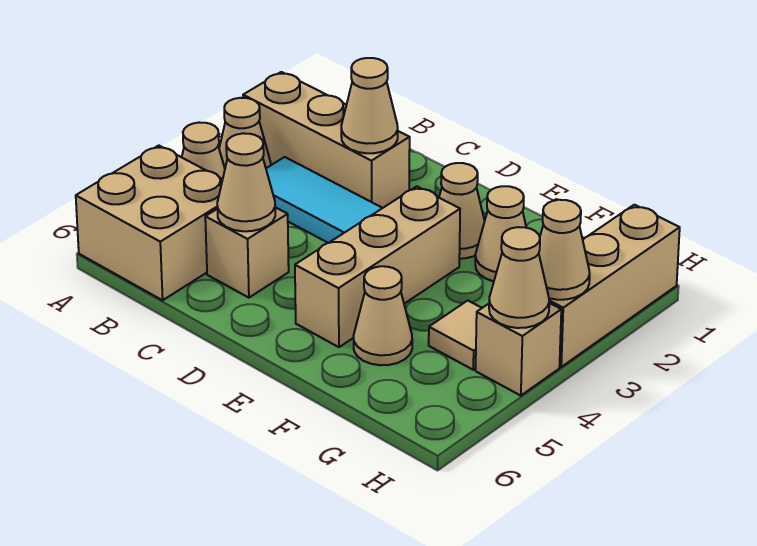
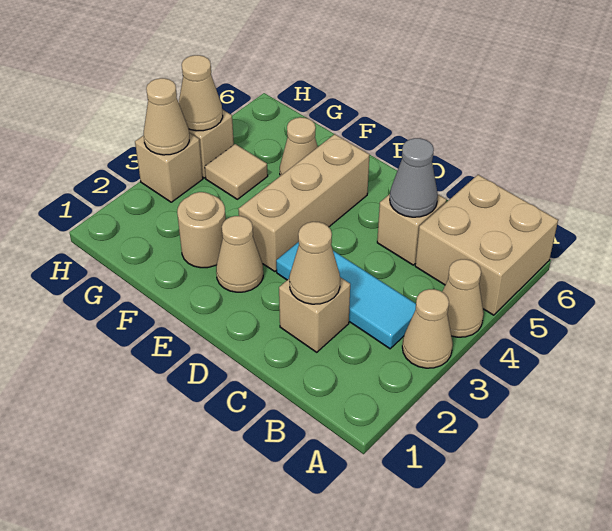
tan brick A2:C2 level 1 -> tan brick C2 level 1
tan cone C5 level 2 -> grey cone C5 level 2
tan cone F2 level 1 -> tan round brick F2 level 1
tan brick H1:H3 level 1 -> tan brick H3 level 1

